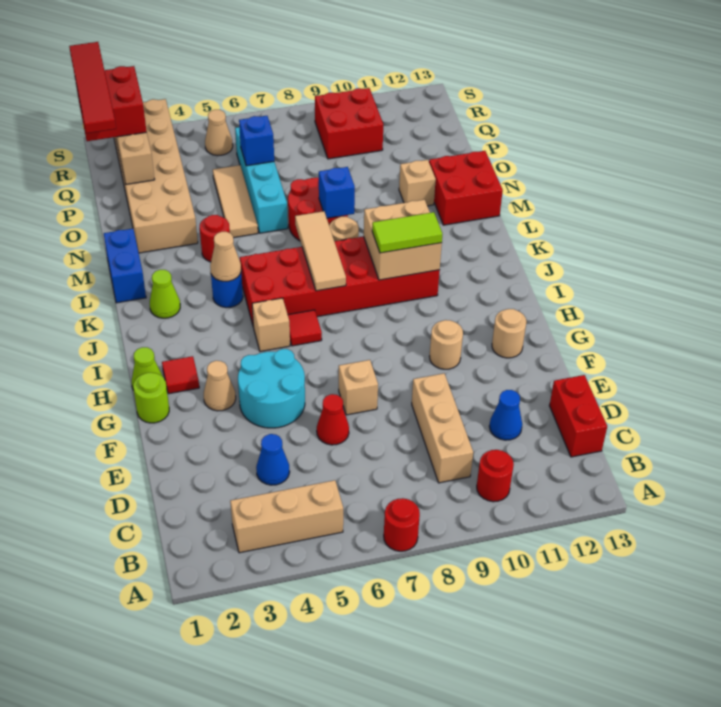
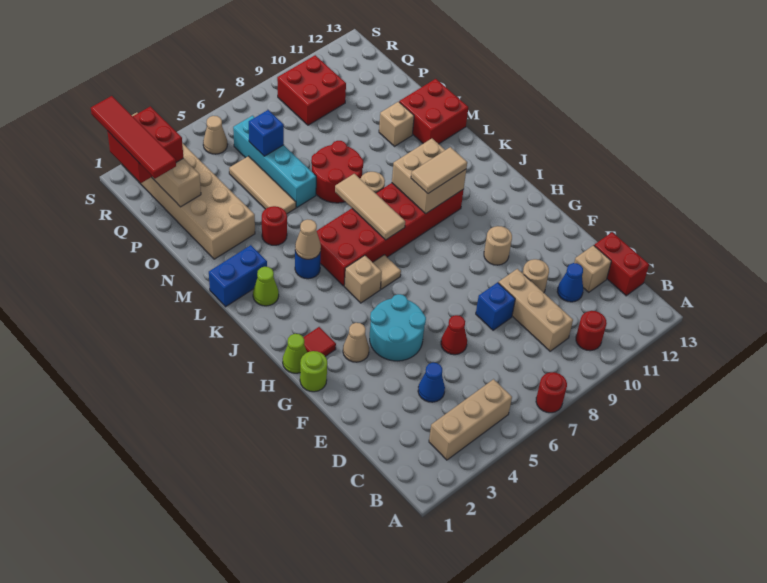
tan brick F7 level 1 -> tan brick D12 level 1
tan round brick G12 level 1 -> tan round brick E10 level 1
red tile I6 level 1 -> tan tile I6 level 1
lime tile J9:J10 level 3 -> tan tile J9:J10 level 3
blue brick L1:M1 level 1 -> blue brick L1:L2 level 1
blue brick M8 level 2 -> blue brick E8 level 1

